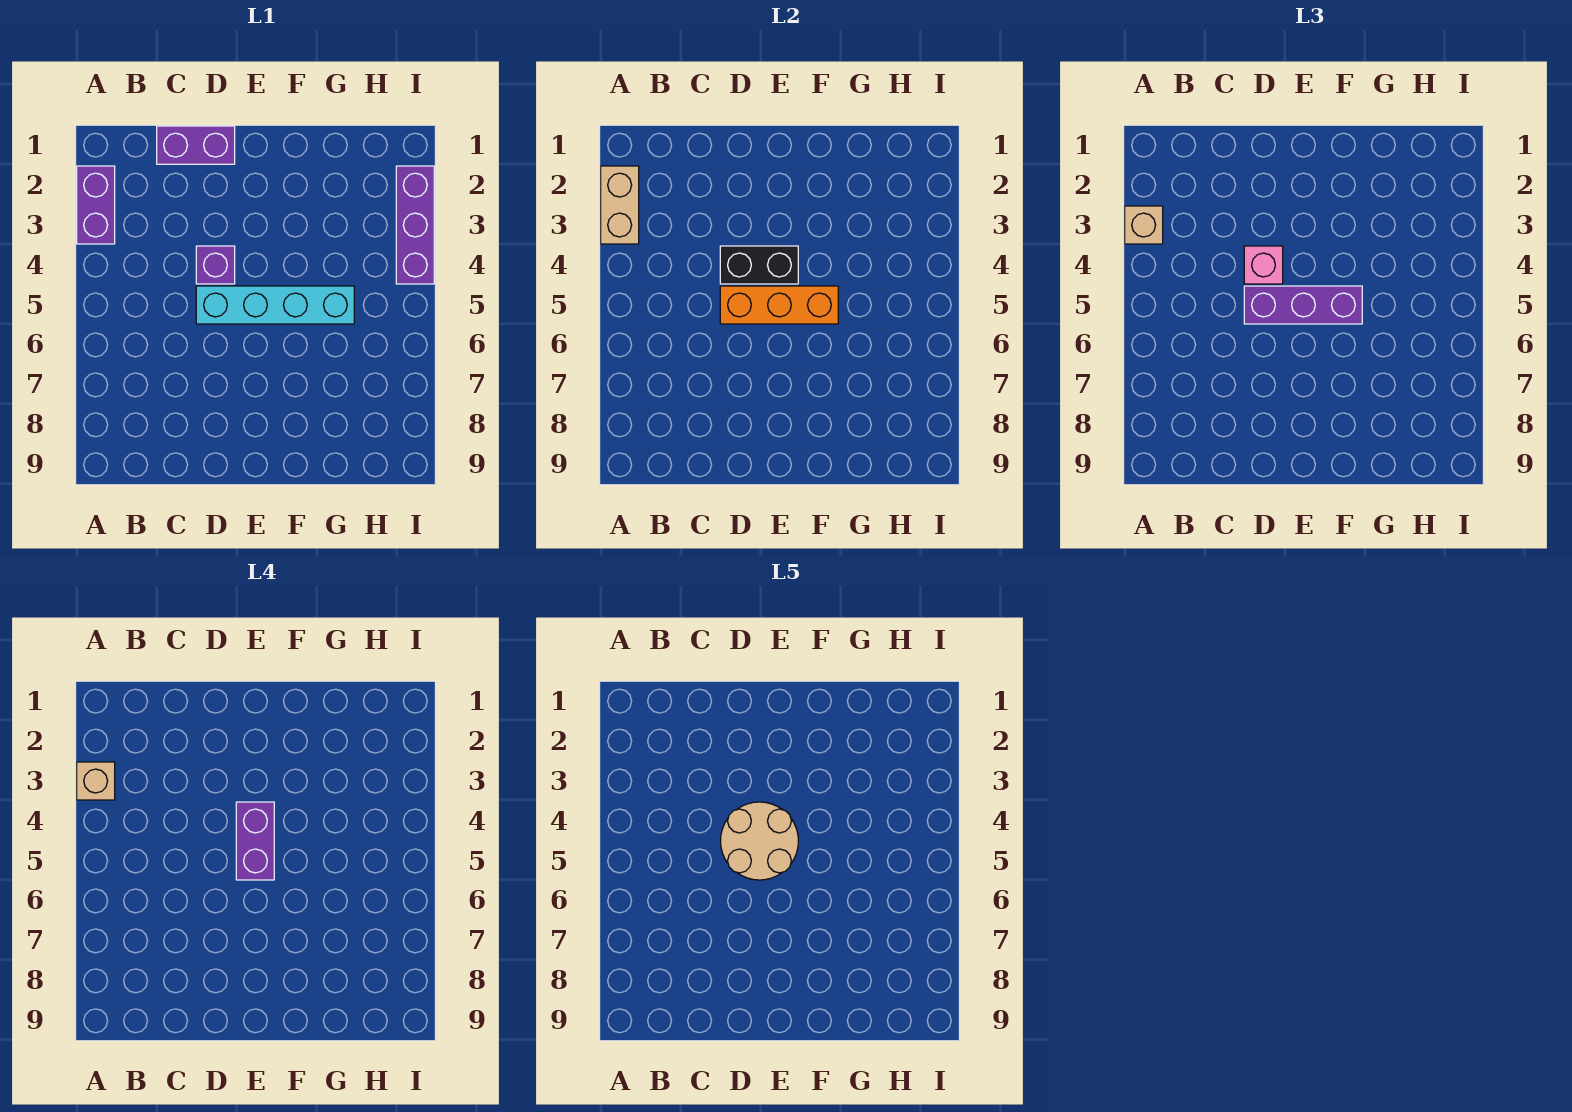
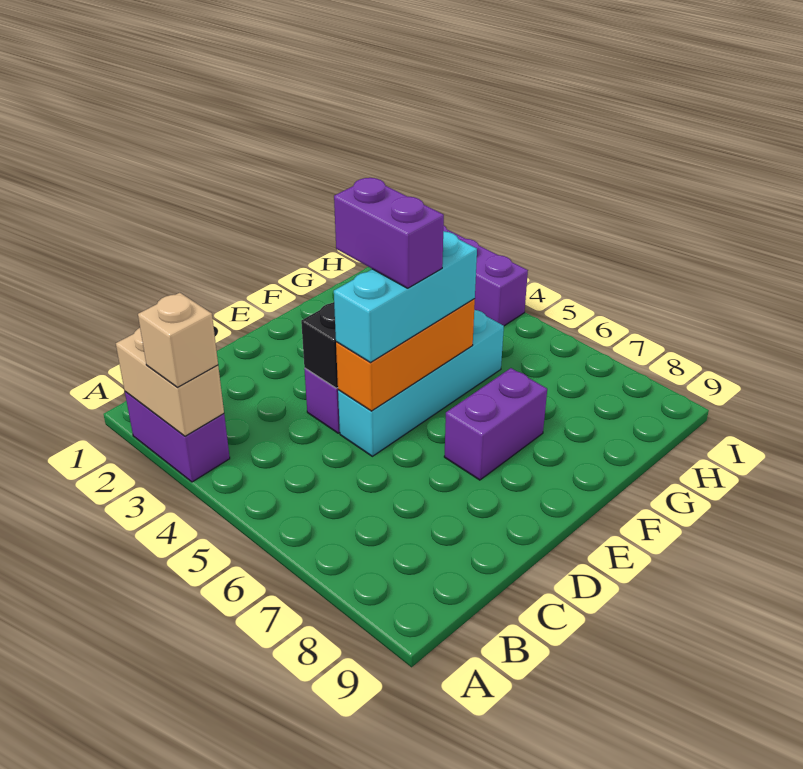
tan brick A3 level 4 -> none
purple brick C1:D1 level 1 -> purple brick E7:F7 level 1
pink brick D4 level 3 -> none
tan round brick D4:E5 level 5 -> none
purple brick D5:F5 level 3 -> cyan brick D5:F5 level 3

